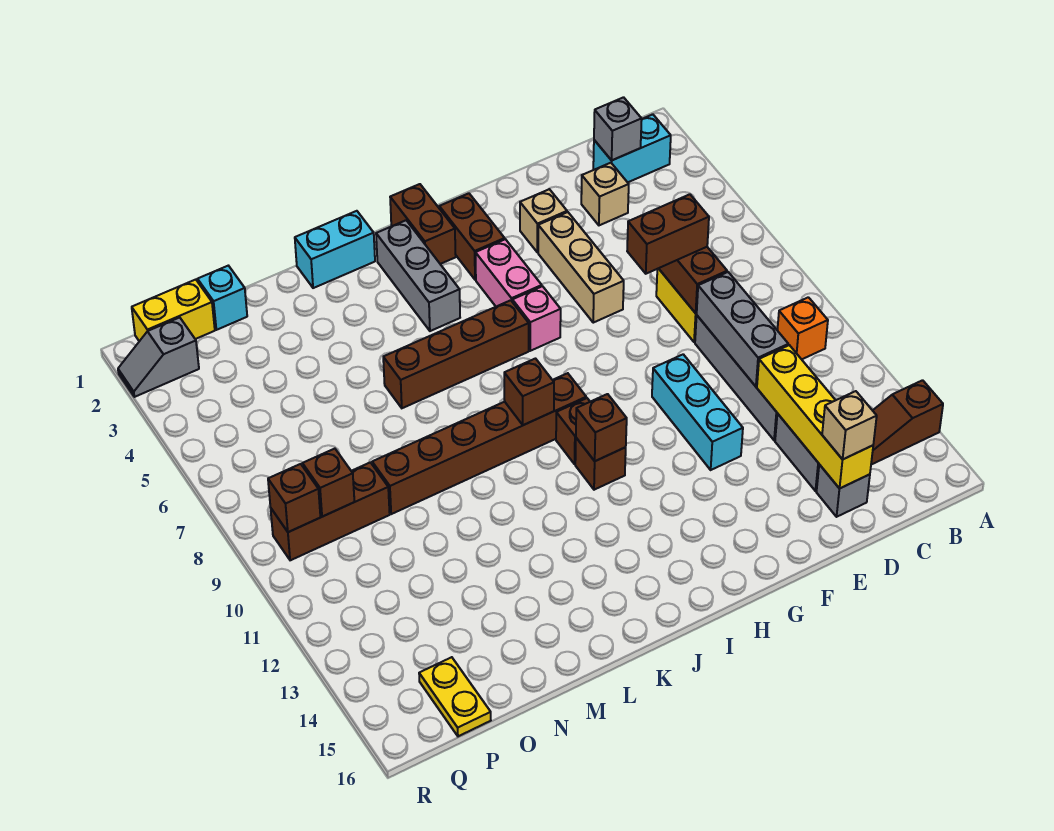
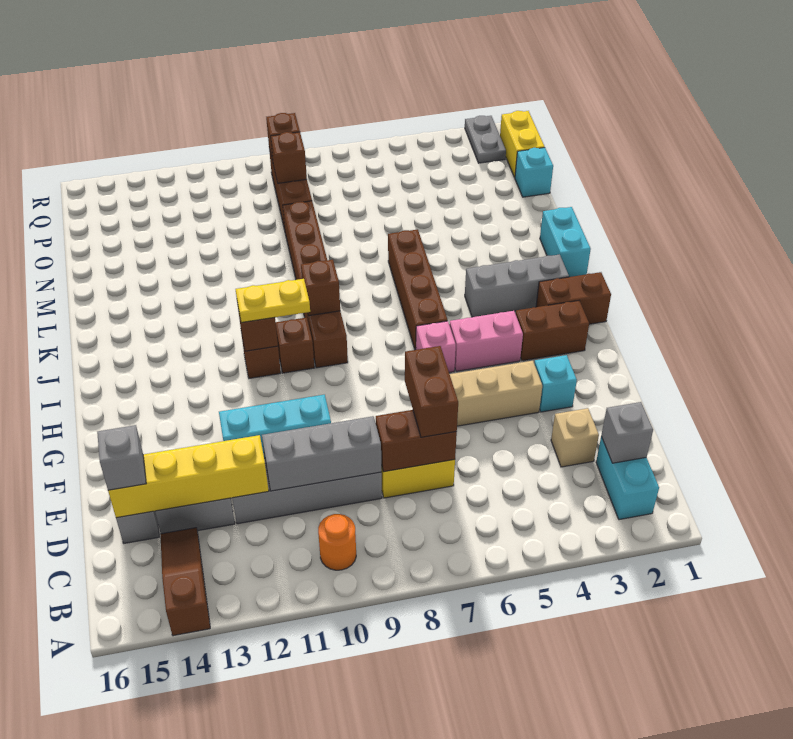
orange brick B10 level 1 -> orange round brick B10 level 1
tan brick D15 level 3 -> grey brick D15 level 3
tan brick F3 level 1 -> cyan brick F3 level 1
yellow plate P15:P16 level 1 -> yellow plate I10:I11 level 3
grey slope Q2:R2 level 1 top Q -> grey plate Q2:R2 level 1

